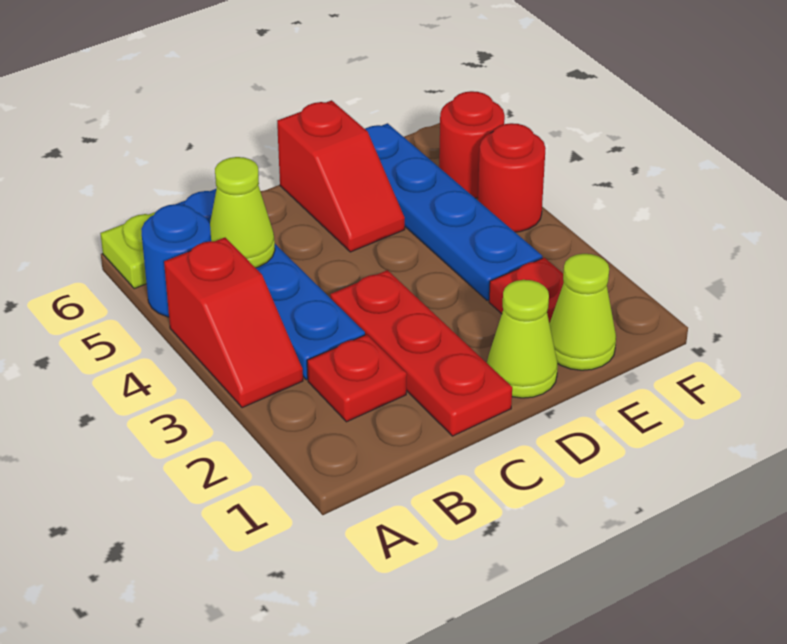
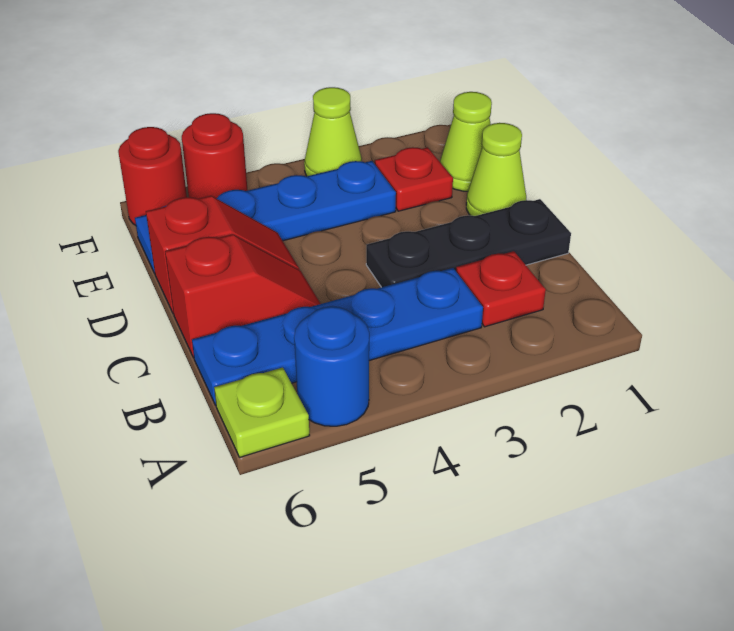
red slope A3:A4 level 1 top 4 -> red slope C5:C6 level 1 top 6
lime cone B5 level 2 -> lime cone F3 level 1
red plate C1:C3 level 1 -> black plate C1:C3 level 1
red round brick F4 level 1 -> red round brick F6 level 1

